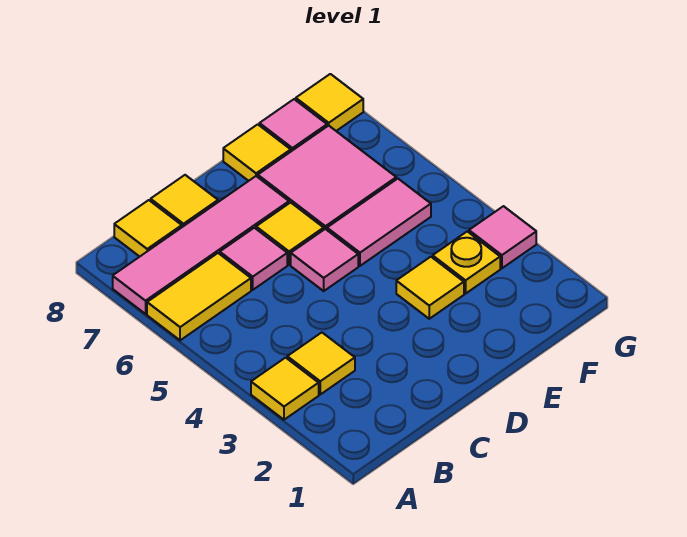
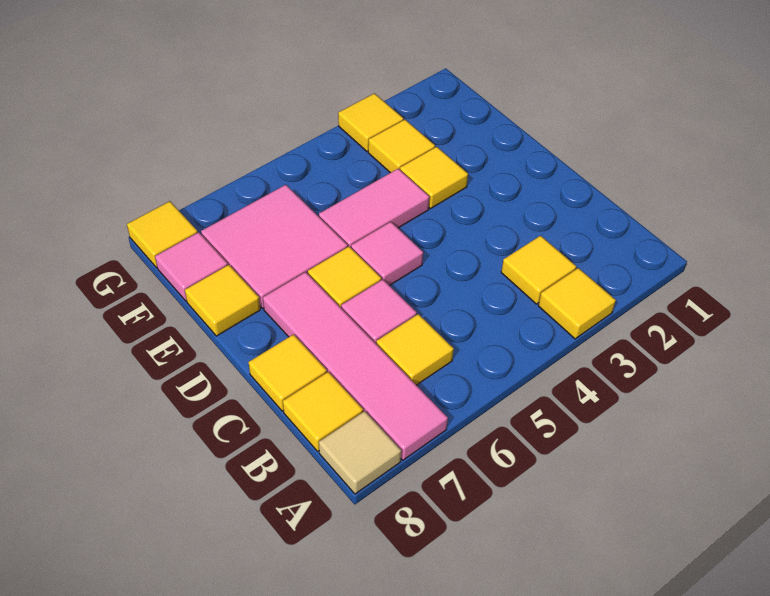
yellow tile A6:B6 level 1 -> yellow tile B6 level 1
none -> tan tile A8 level 1
pink tile E5:F5 level 1 -> pink tile E4:E5 level 1
yellow plate F3 level 1 -> yellow tile F3 level 1
pink tile G3 level 1 -> yellow tile G3 level 1

